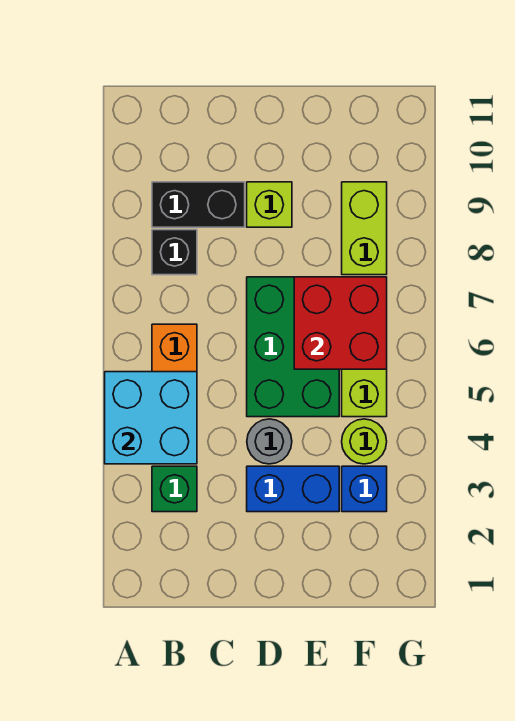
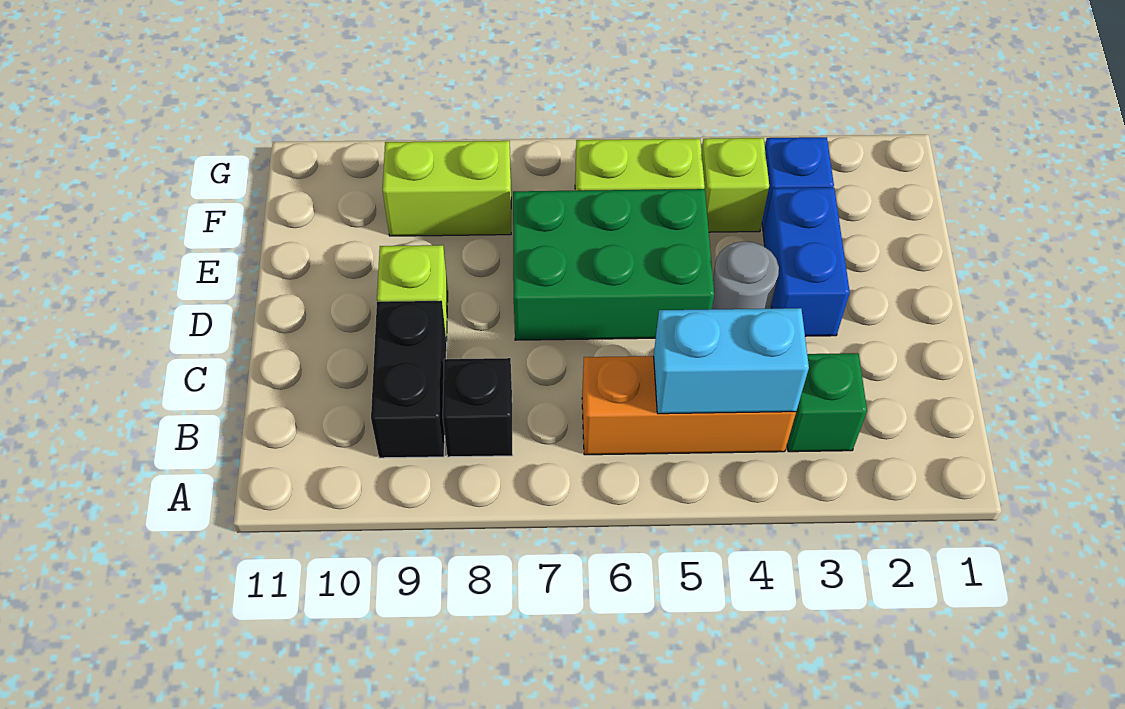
cyan brick A4:B5 level 2 -> cyan brick B4:B5 level 2
red brick E6:F7 level 2 -> none
lime round brick F4 level 1 -> lime brick F4 level 1

